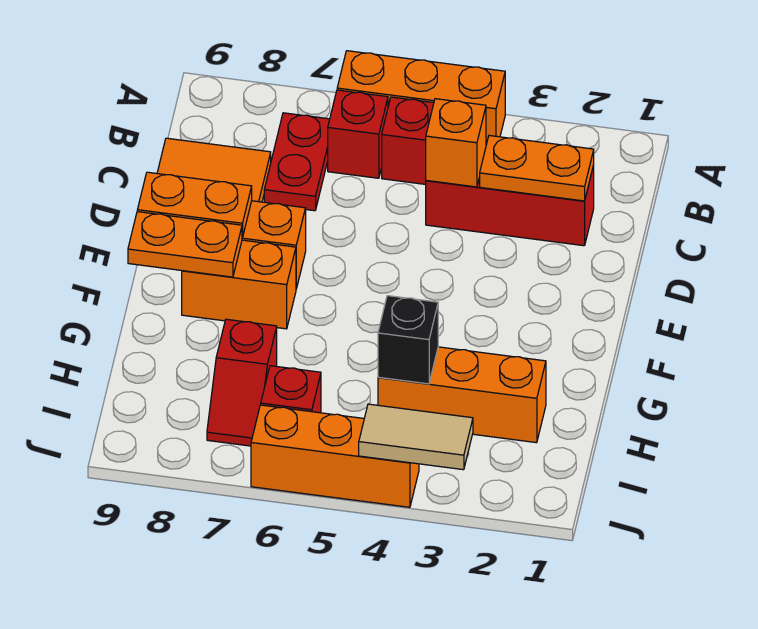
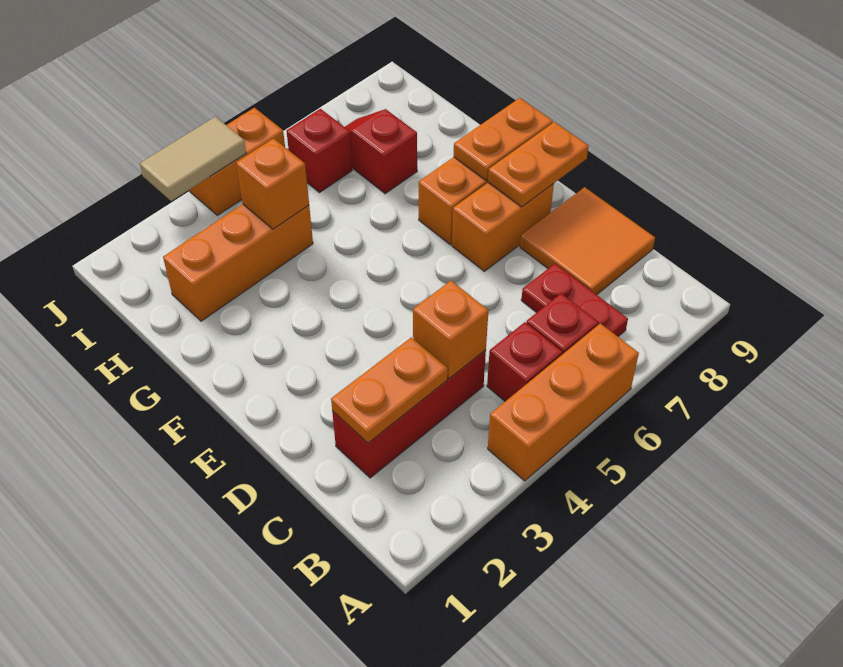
black brick H4 level 2 -> orange brick H4 level 2
orange brick J4:J6 level 1 -> orange brick J4:J5 level 1

